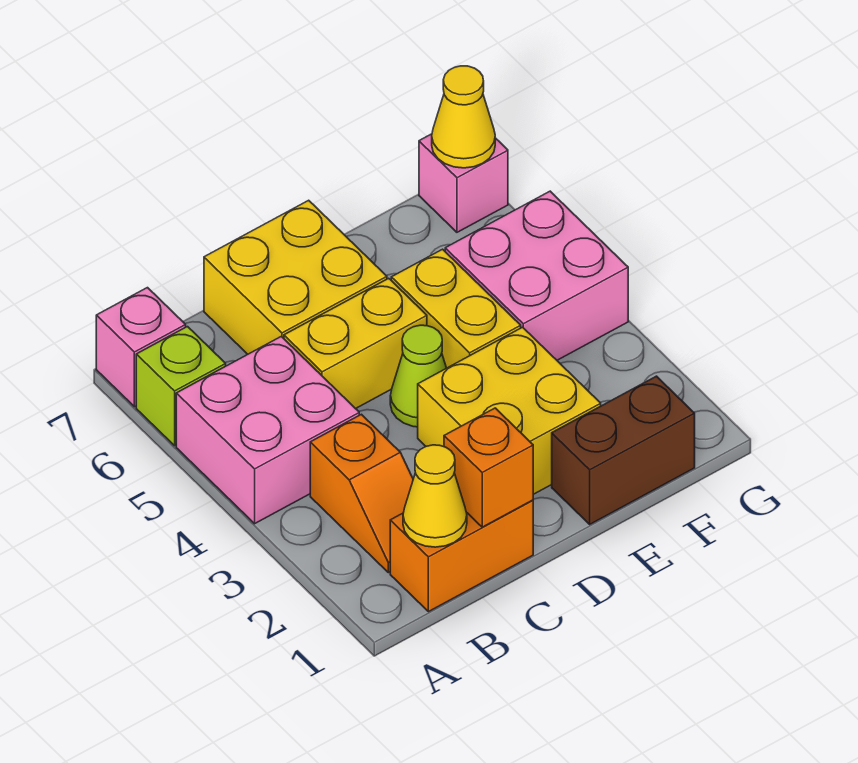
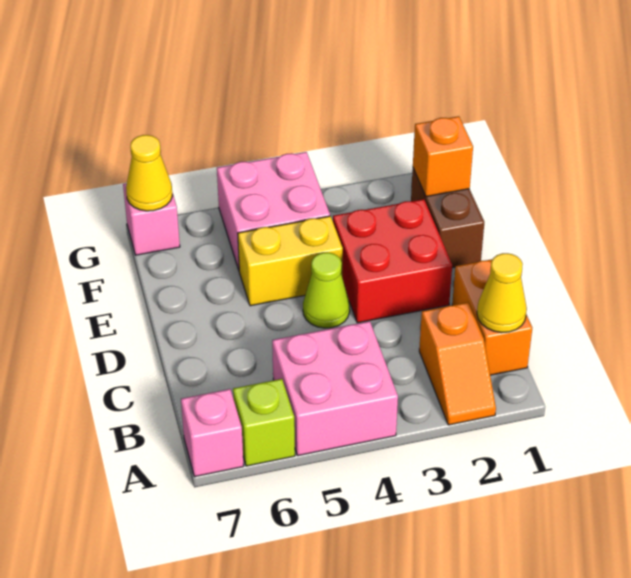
orange slope B2:B3 level 1 top 3 -> orange slope A2:B2 level 1 top B
orange brick C1 level 2 -> orange brick F1 level 2
yellow brick C5:D5 level 1 -> none
yellow brick C6:D7 level 1 -> none
yellow brick D2:E3 level 1 -> red brick D2:E3 level 1

